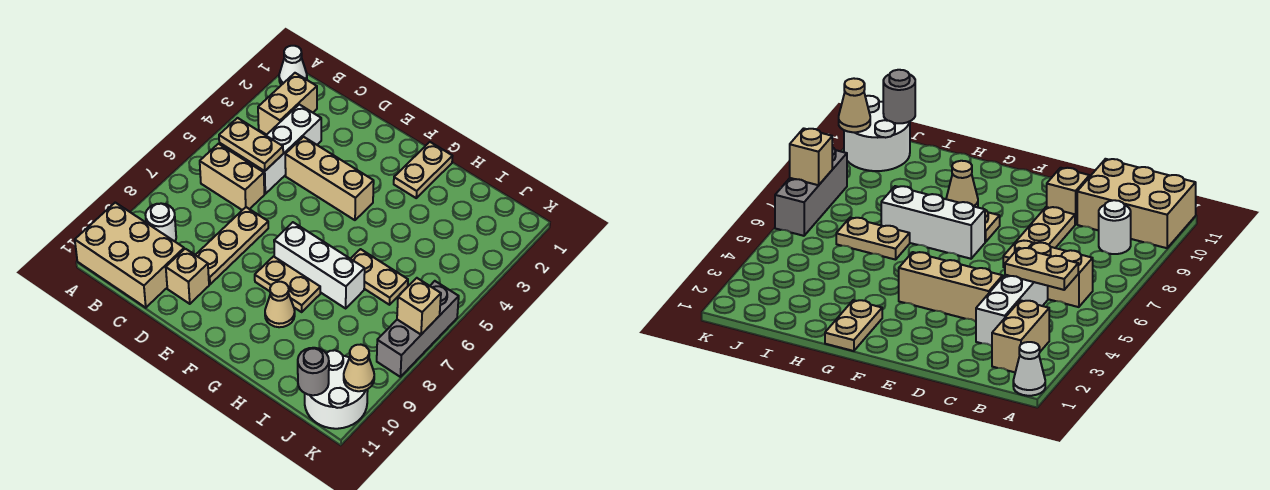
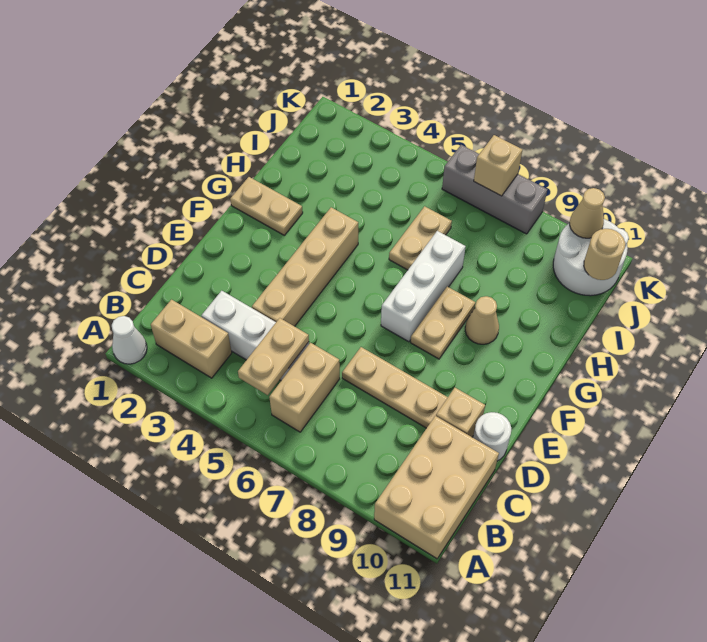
white round brick B9 level 1 -> white round brick D11 level 1
tan brick D4:F4 level 1 -> tan brick D4:G4 level 1
grey round brick J11 level 2 -> tan round brick J11 level 2

